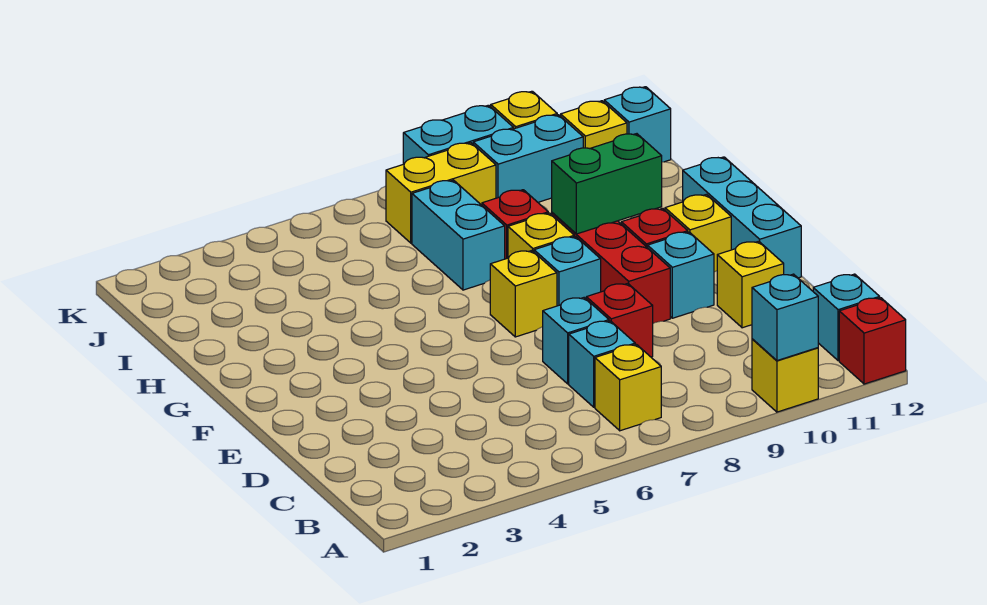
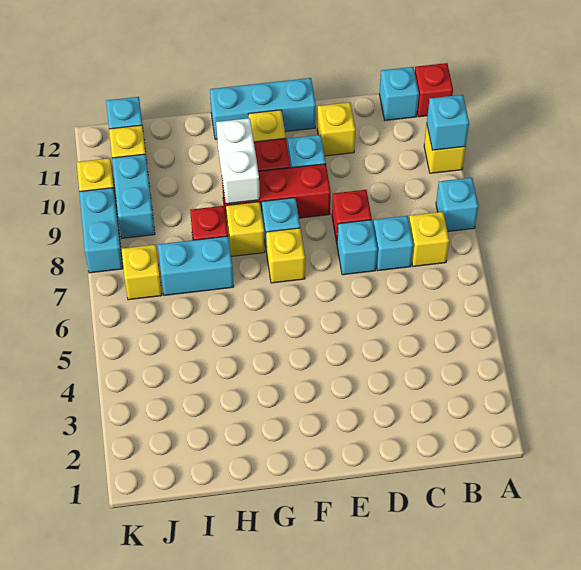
none -> cyan brick A8 level 1
green brick G9:G10 level 2 -> white brick G9:G10 level 2
yellow brick J7:J8 level 1 -> yellow brick J7 level 1

